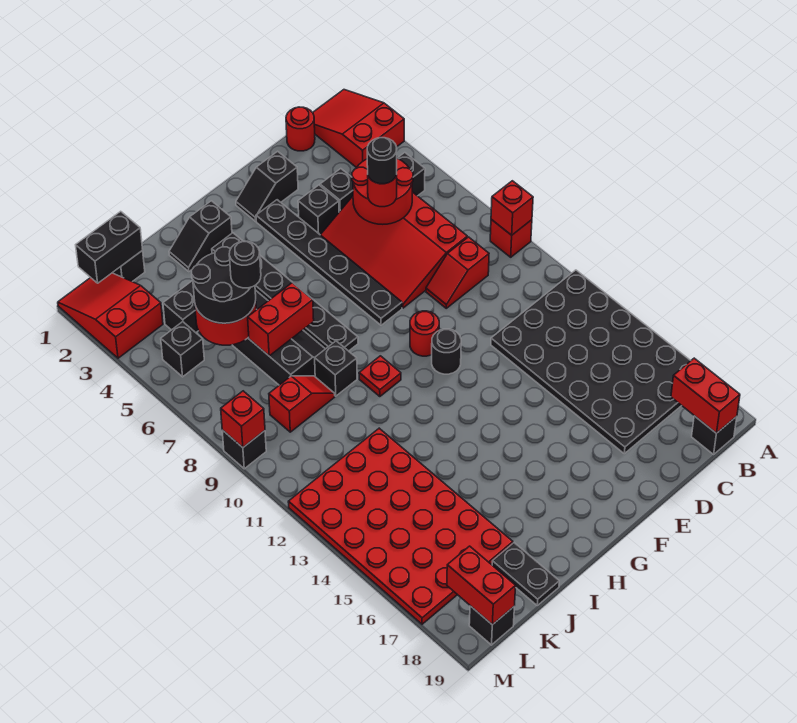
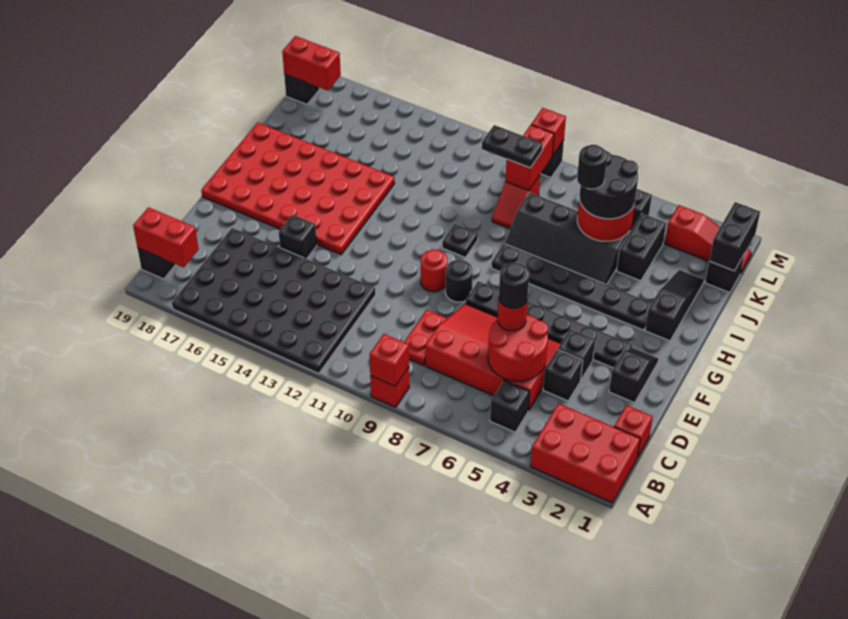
red slope A1:B3 level 1 top 3 -> red brick A1:B3 level 1
red round brick C1 level 1 -> red brick C1 level 1
red slope C9:D9 level 1 top C -> red plate C9:D9 level 1
black round brick F11 level 1 -> black round brick F9 level 1
black slope H2:I2 level 1 top H -> black slope H2:J2 level 1 top H
red plate H10 level 1 -> black plate H10 level 1
red brick I7:J7 level 2 -> red brick K9:L9 level 2
black brick I9 level 1 -> black brick E15 level 1
red plate J12:M17 level 1 -> red plate F14:I19 level 1
black plate J18:J19 level 1 -> black plate K9:K10 level 3
red slope L1:M3 level 1 top 3 -> red slope L1:L3 level 1 top 3

